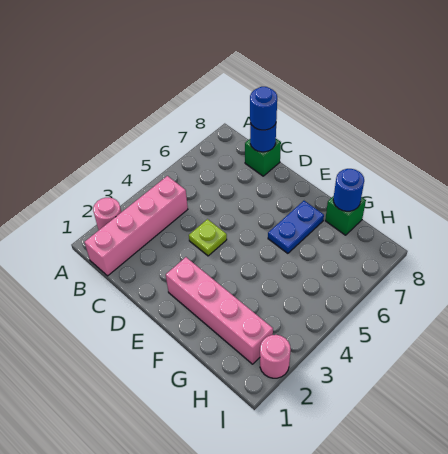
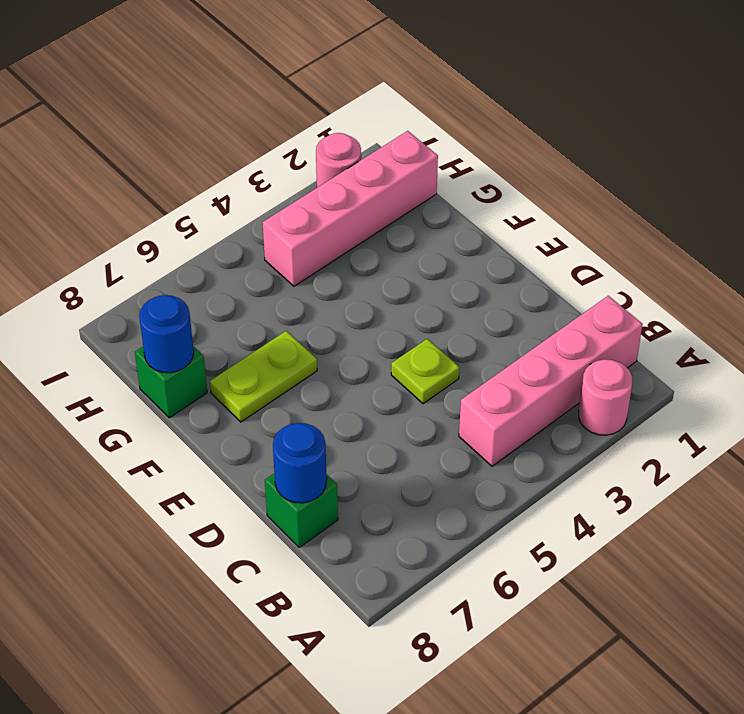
blue round brick C8 level 3 -> none
pink brick E2:H2 level 1 -> pink brick H1:H4 level 1
blue plate F6:F7 level 1 -> lime plate F6:F7 level 1

